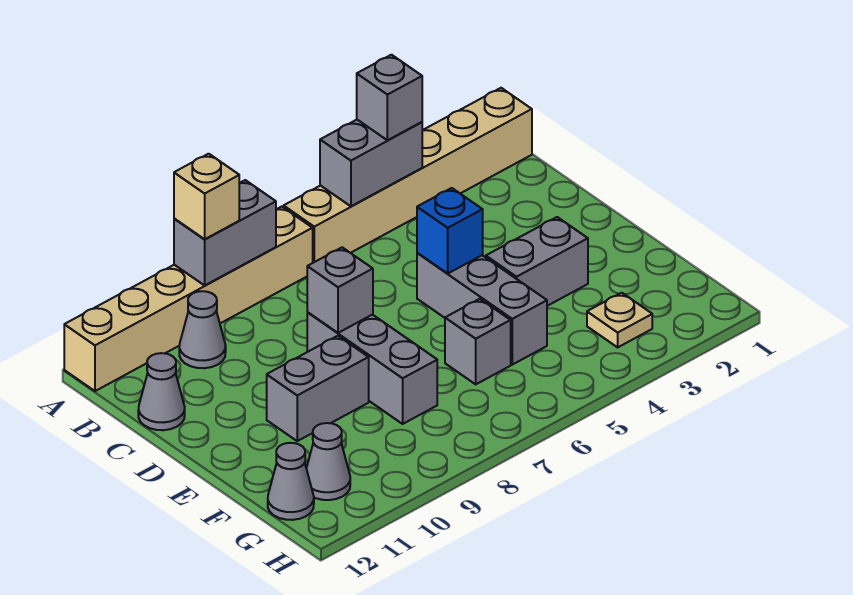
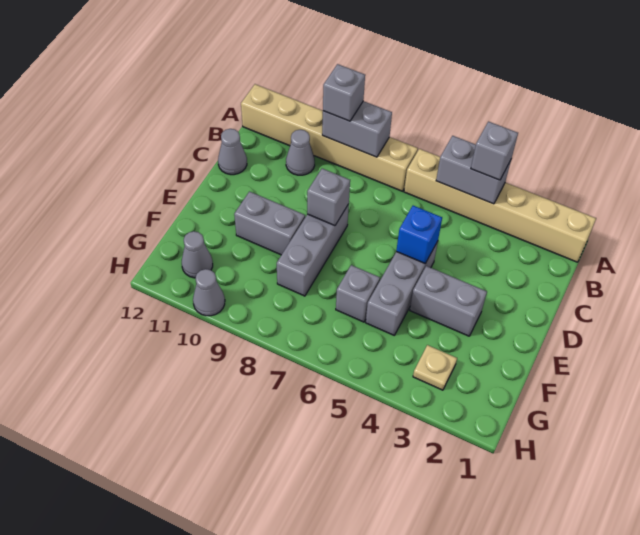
tan brick A9 level 3 -> grey brick A9 level 3
grey cone G12 level 1 -> grey cone H10 level 1

